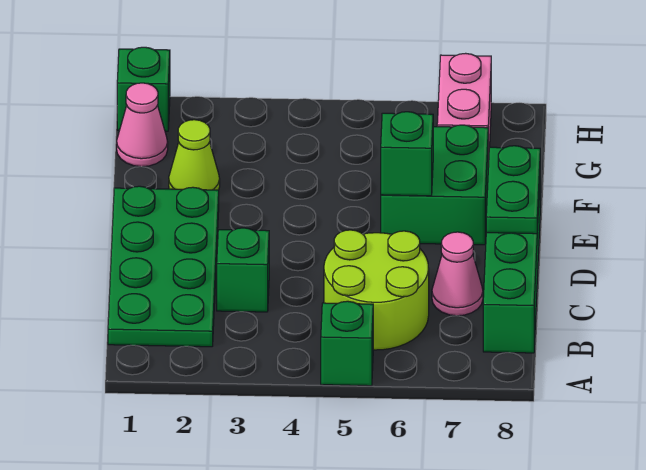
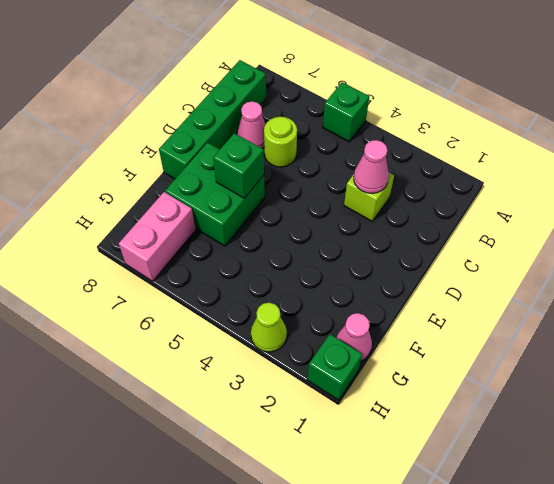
green plate B1:E2 level 1 -> none
lime round brick B5:C6 level 1 -> lime round brick C6 level 1
green brick C3 level 1 -> lime brick C3 level 1
none -> pink cone C3 level 2
green plate D8:E8 level 2 -> none
lime cone F2 level 1 -> lime cone H3 level 1

